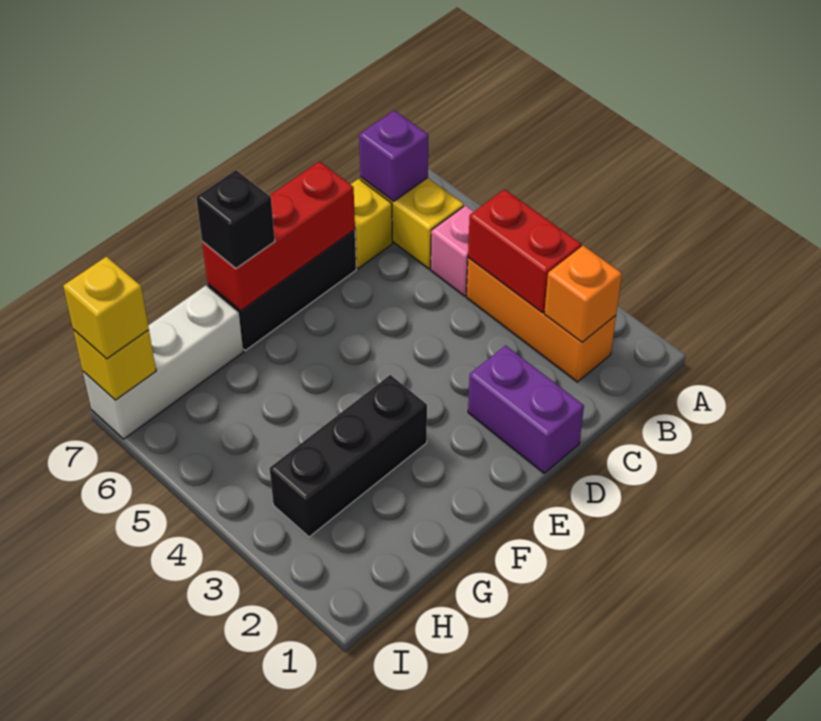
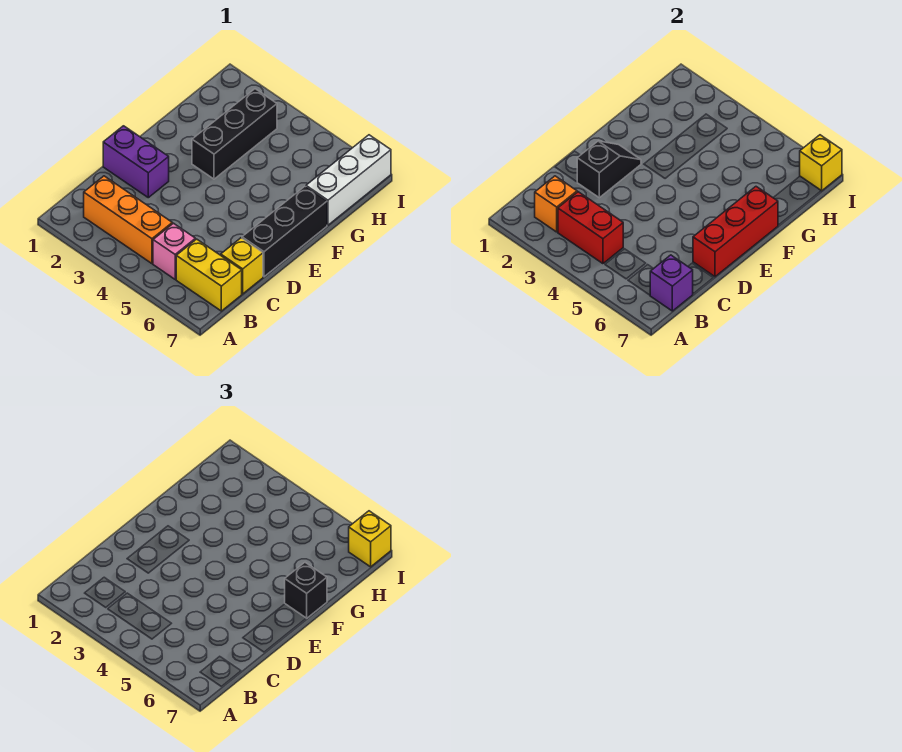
none -> black slope D2:E2 level 2 top D

